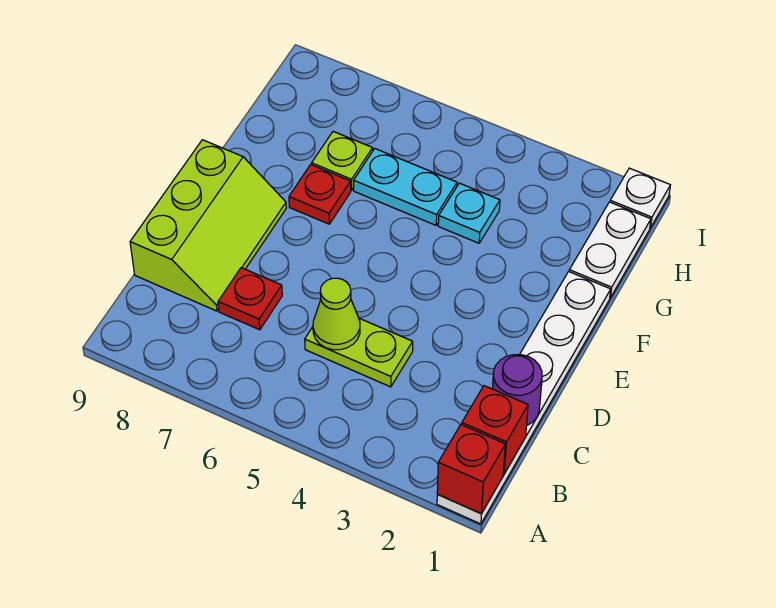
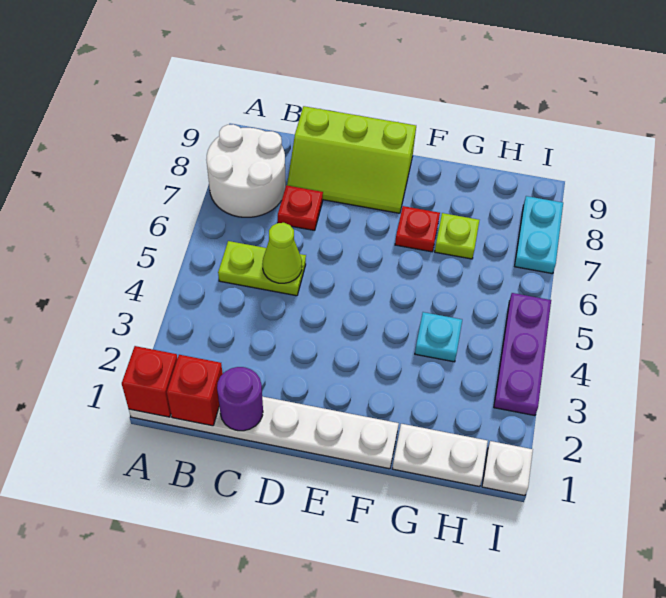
none -> white round brick A7:B8 level 1
lime plate C4:C5 level 1 -> lime plate B5:C5 level 1
cyan plate G5:G6 level 1 -> cyan plate I7:I8 level 1
none -> purple plate I3:I5 level 1

